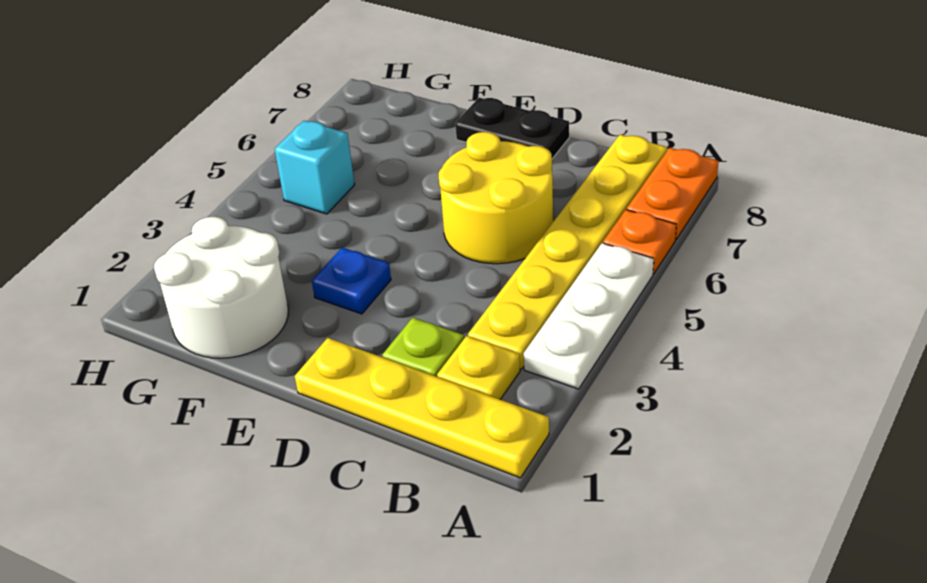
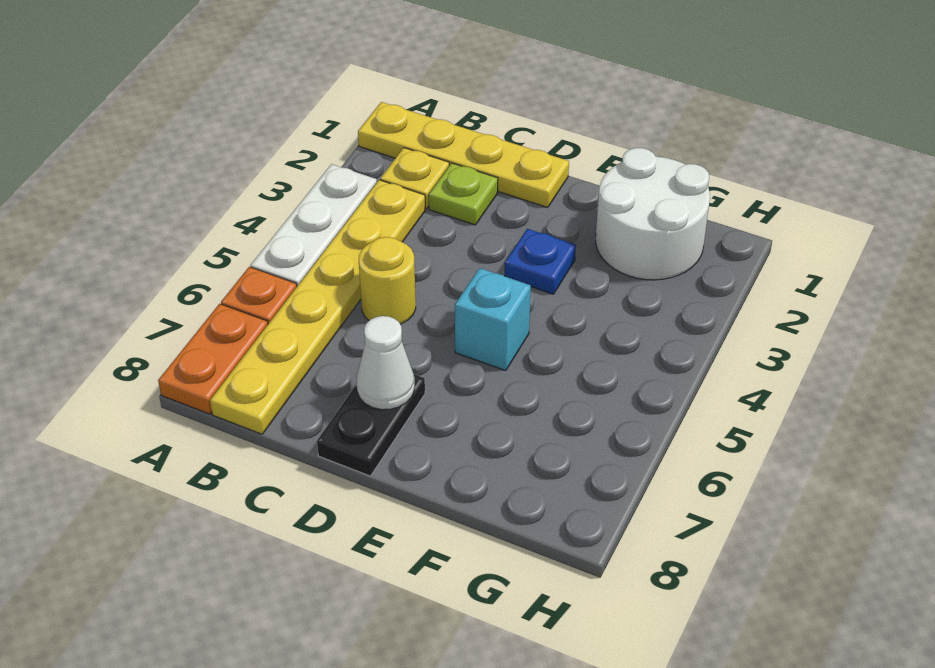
yellow round brick C5:D6 level 1 -> yellow round brick C5 level 1
none -> white cone D7 level 2
black plate D8:E8 level 1 -> black plate D7:D8 level 1
cyan brick G5 level 1 -> cyan brick E5 level 1

